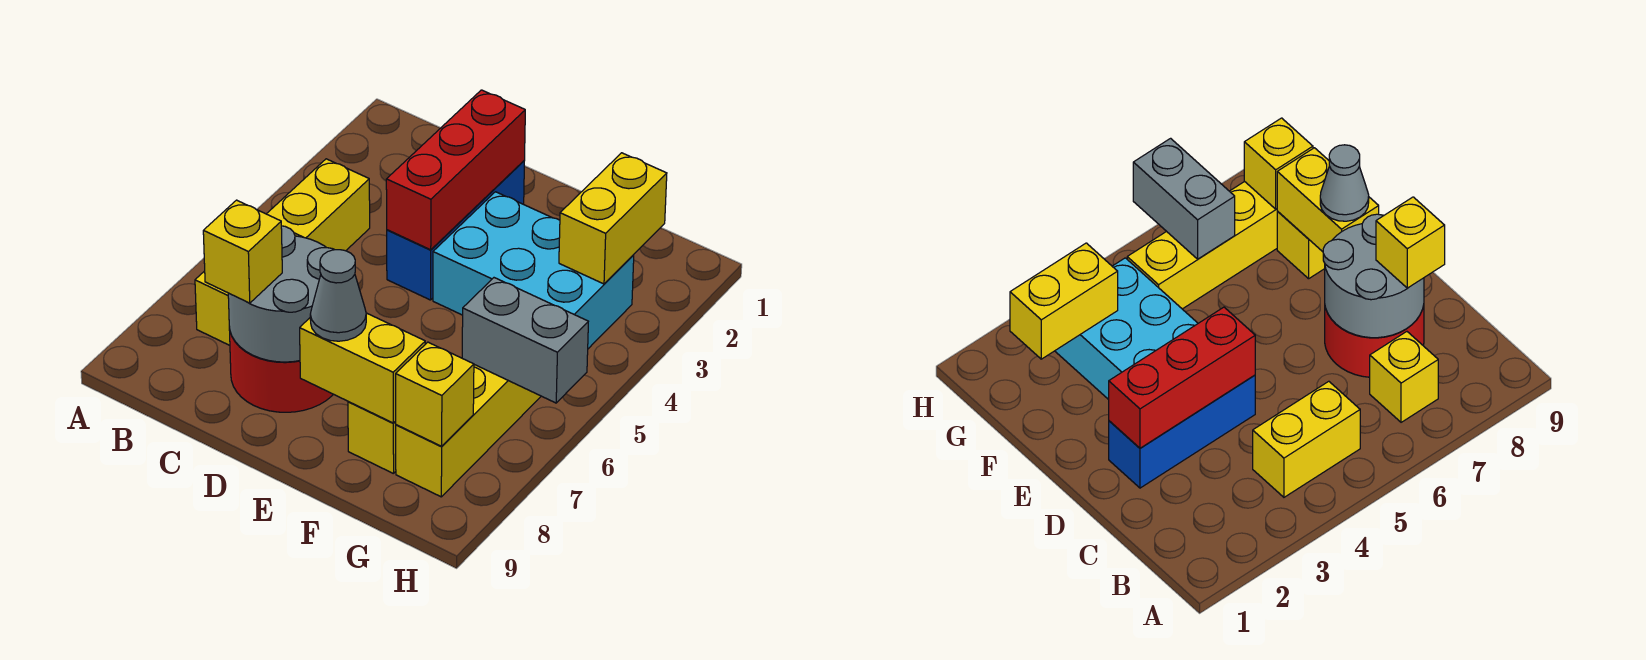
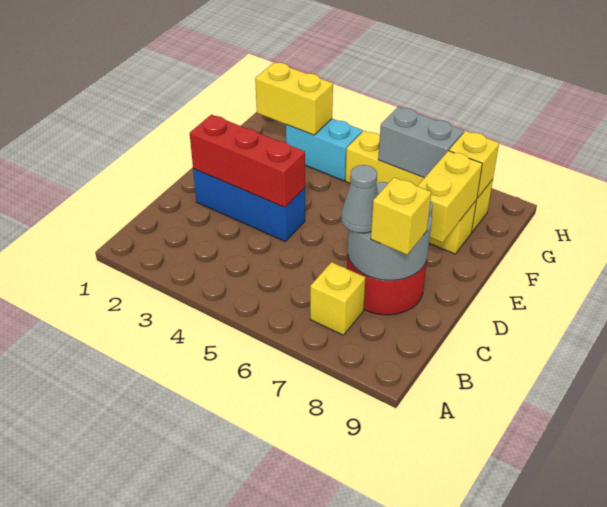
yellow brick B4:B5 level 1 -> none
cyan brick E3:G4 level 1 -> cyan brick G3:G4 level 1
grey cone E8 level 3 -> grey cone C7 level 3
grey brick G6:H6 level 2 -> grey brick G6:G7 level 2

